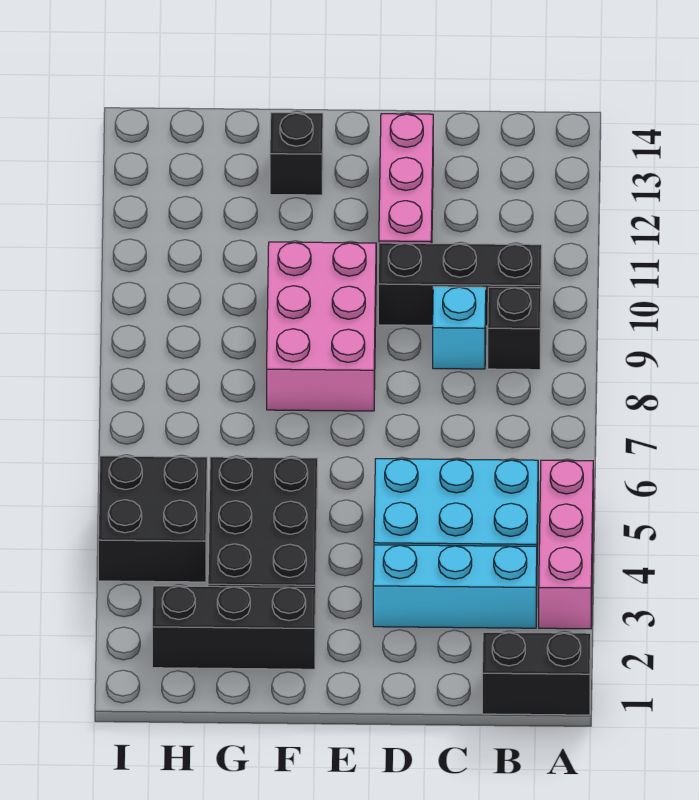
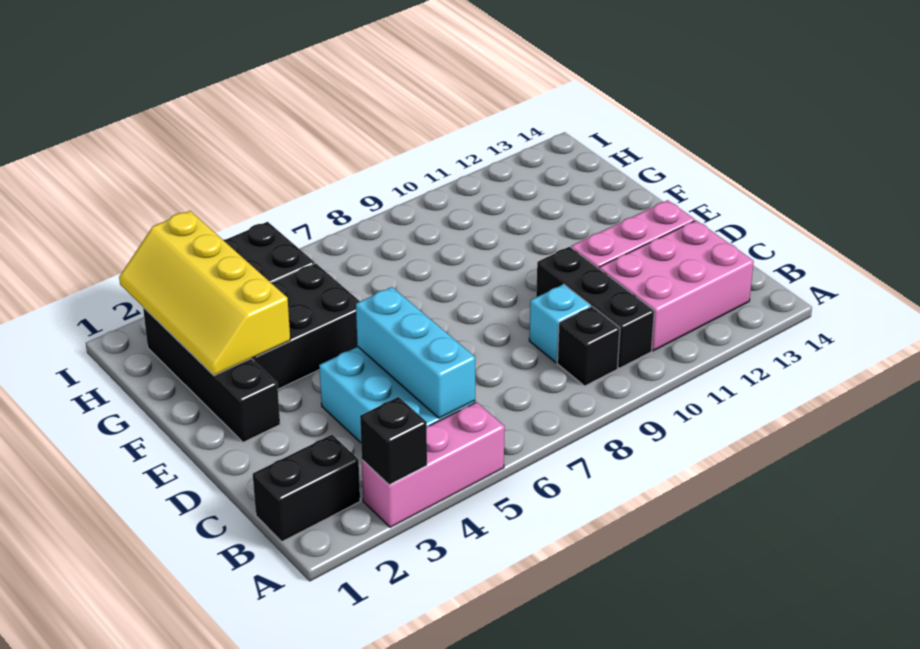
black brick A1:B1 level 1 -> black brick B1:B2 level 1
cyan brick B3:D3 level 1 -> cyan brick B5:D5 level 2
pink brick E8:F10 level 1 -> pink brick B11:C13 level 1
black brick F2:H2 level 1 -> black brick E2:H2 level 1
none -> yellow slope F2:I3 level 2 top 3
black brick F13 level 1 -> black brick A3 level 2

